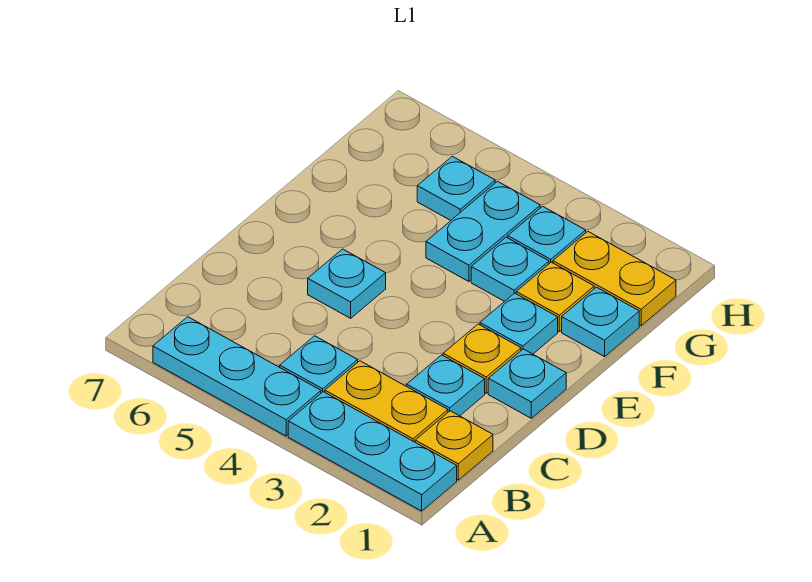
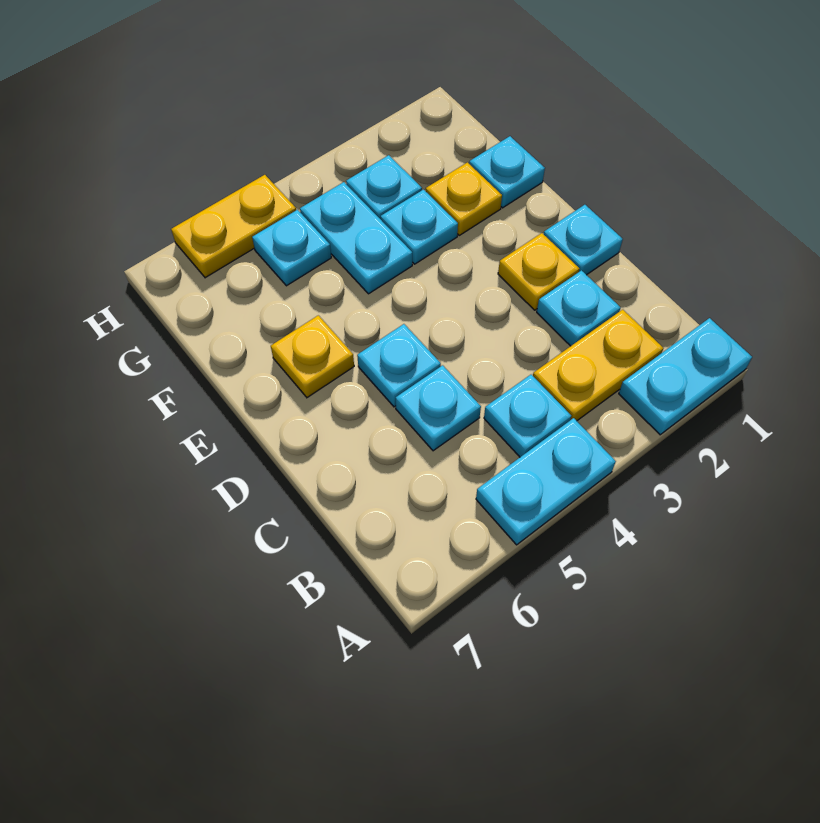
cyan plate A1:A3 level 1 -> cyan plate A1:A2 level 1
cyan plate A4:A6 level 1 -> cyan plate A4:A5 level 1
yellow plate B1 level 1 -> yellow plate E6 level 1
cyan plate E2 level 1 -> cyan plate C5 level 1
yellow plate G1:G2 level 1 -> yellow plate H5:H6 level 1

